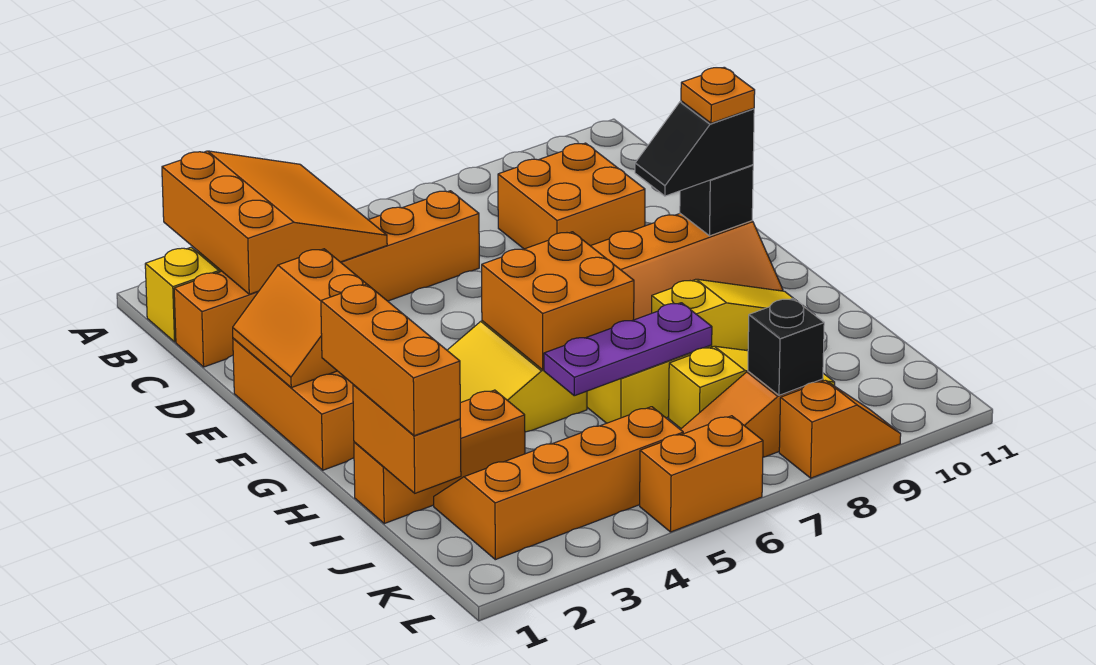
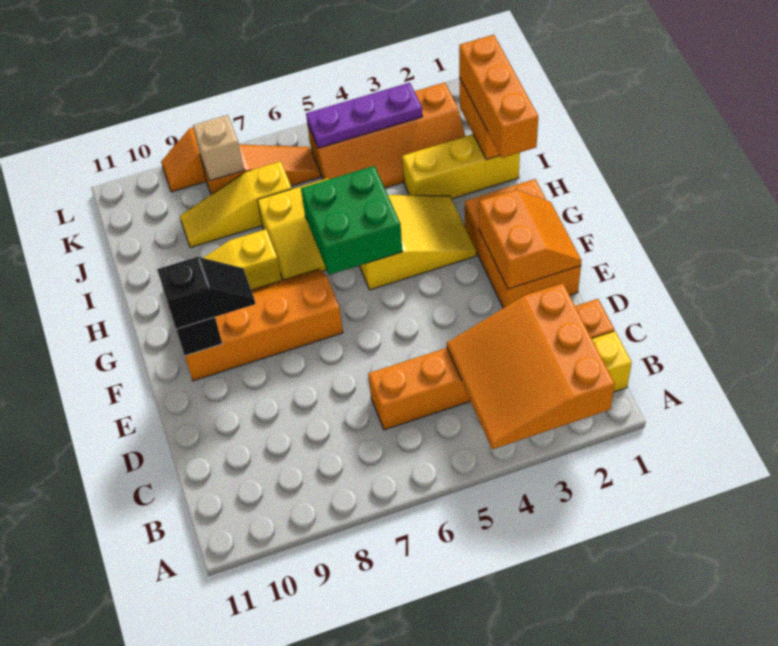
orange brick C8:D9 level 1 -> none
orange plate F10 level 4 -> none
orange brick G5:H6 level 2 -> green brick G5:H6 level 2
orange brick I1:I3 level 1 -> yellow brick I1:I3 level 1
purple plate I5:I7 level 2 -> purple plate K3:K5 level 2
black brick K8 level 2 -> tan brick K8 level 2
orange brick L5:L6 level 1 -> none

